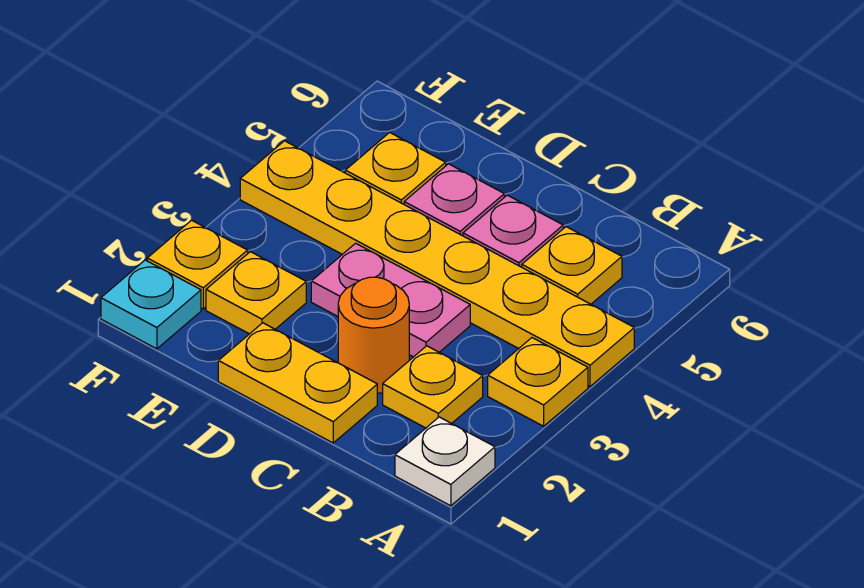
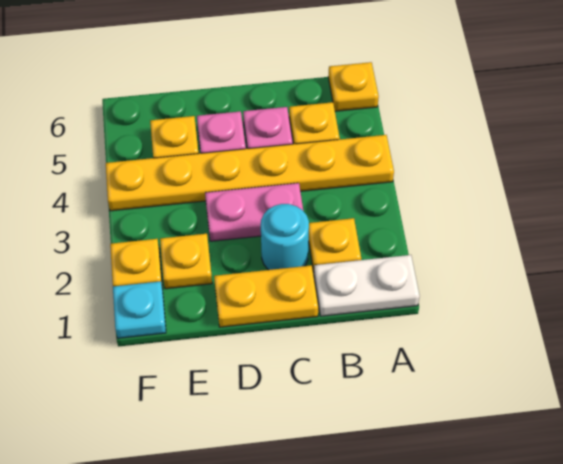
white plate A1 level 1 -> white plate A1:B1 level 1
yellow plate A3 level 1 -> yellow plate A6 level 1
orange round brick C2 level 1 -> cyan round brick C2 level 1

